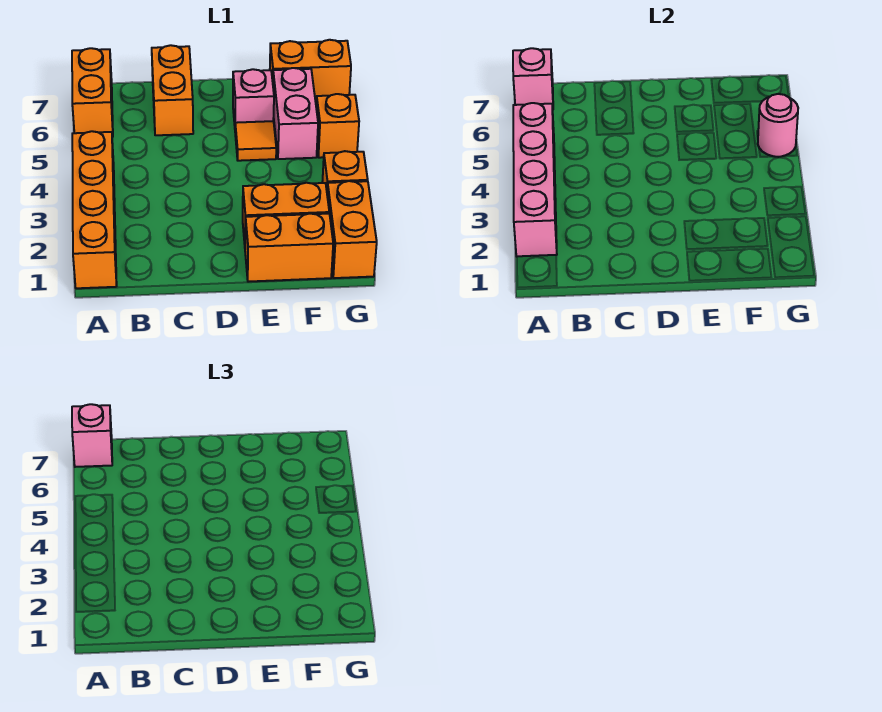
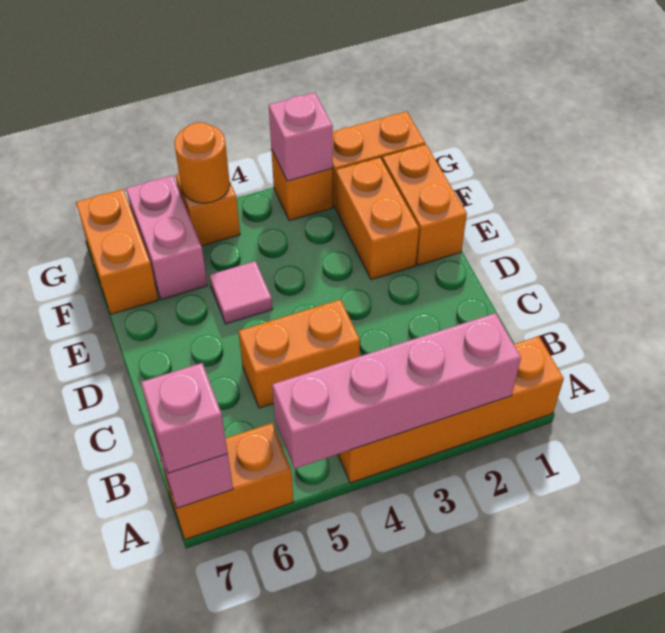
orange brick C6:C7 level 1 -> orange brick C4:C5 level 1
orange tile E5 level 1 -> pink tile E5 level 1
pink brick E6 level 1 -> pink brick G3 level 2
pink brick F5:F6 level 1 -> pink brick F6:G6 level 1
pink round brick G5 level 2 -> orange round brick G5 level 2

